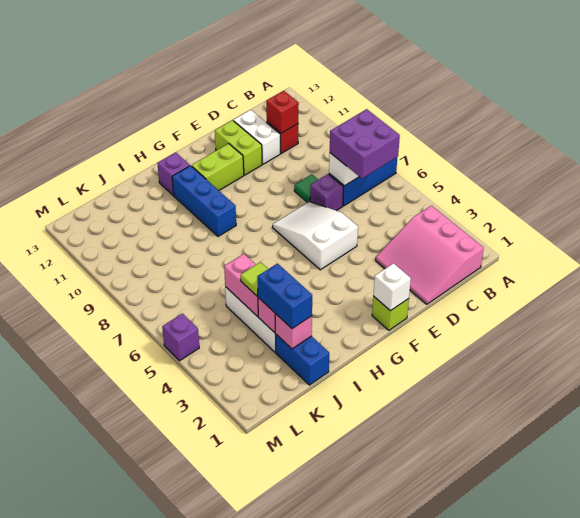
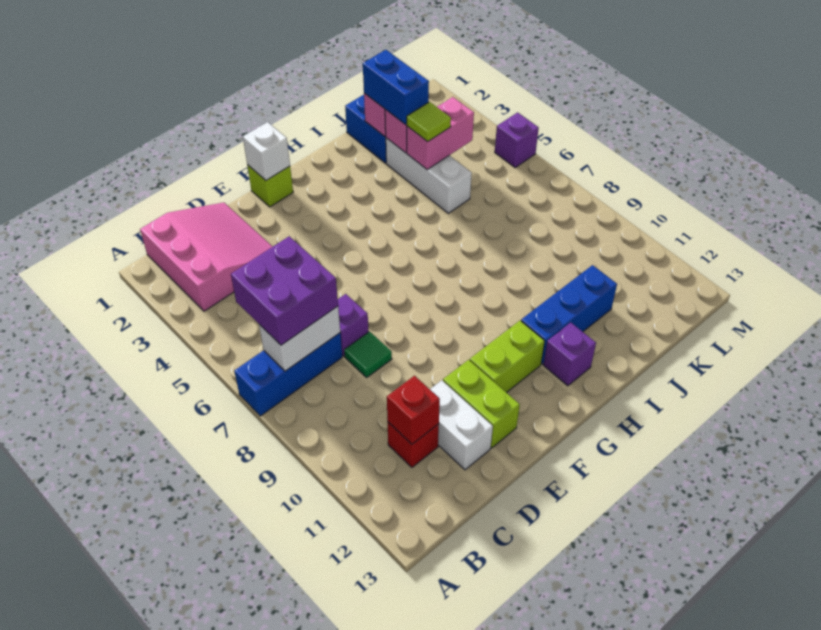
white slope E5:F7 level 1 top 5 -> none
blue brick H9:H11 level 1 -> blue brick H11:J11 level 1
pink brick J4:J5 level 2 -> pink brick J4:K4 level 2

